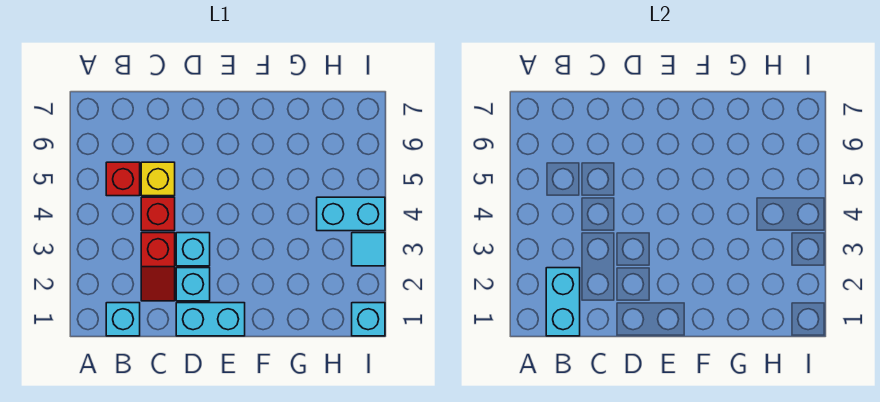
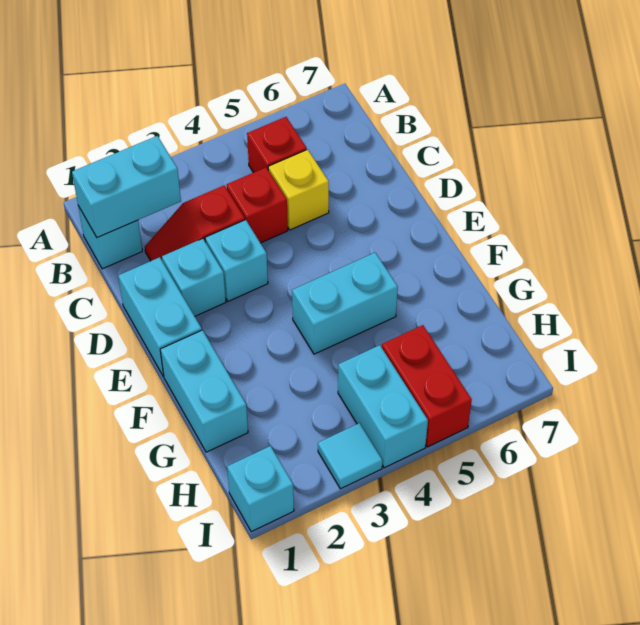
none -> cyan brick F1:G1 level 1
none -> cyan brick F4:F5 level 1
none -> red brick H5:I5 level 1

